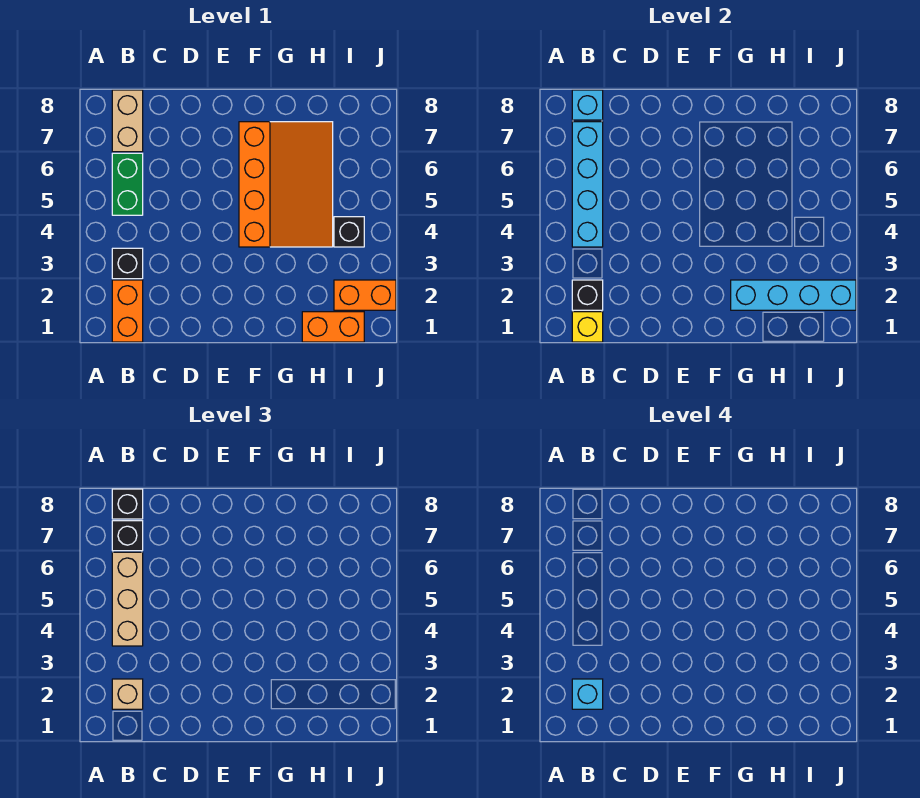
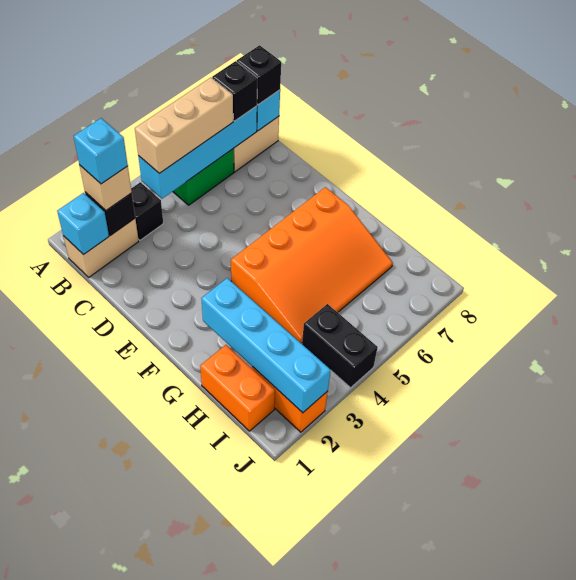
orange brick B1:B2 level 1 -> tan brick B1:B2 level 1
yellow brick B1 level 2 -> cyan brick B1 level 2
black brick I4 level 1 -> black brick I4:J4 level 1

